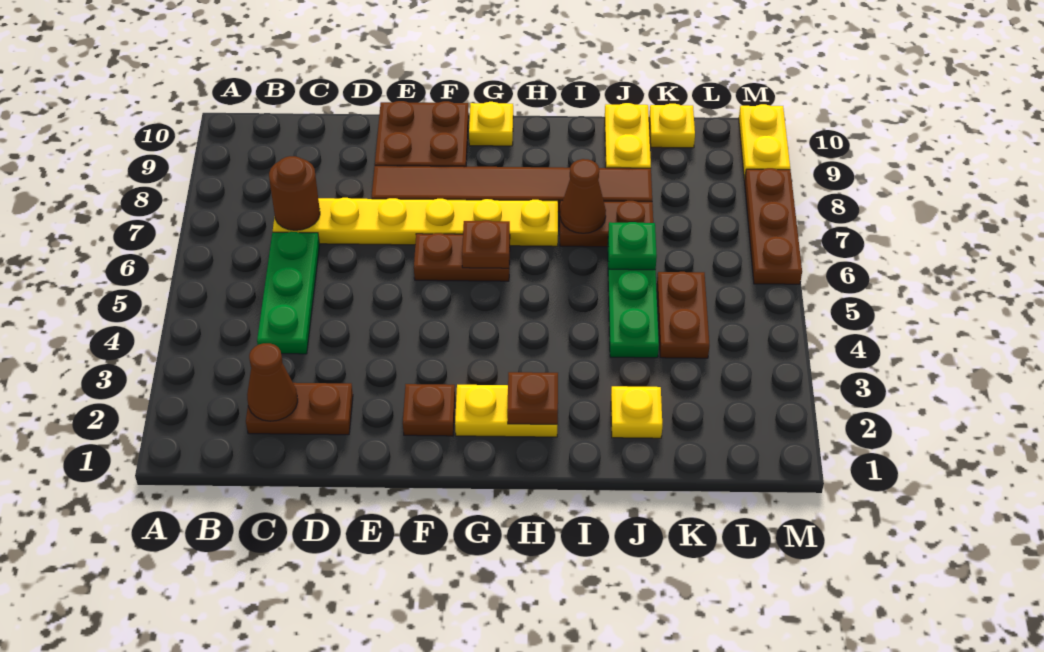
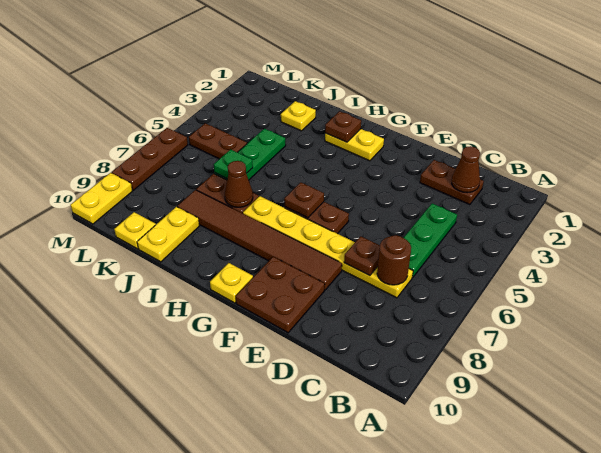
brown plate F2 level 1 -> brown plate D7 level 2
brown plate K4:K5 level 1 -> brown plate K5:L5 level 1

